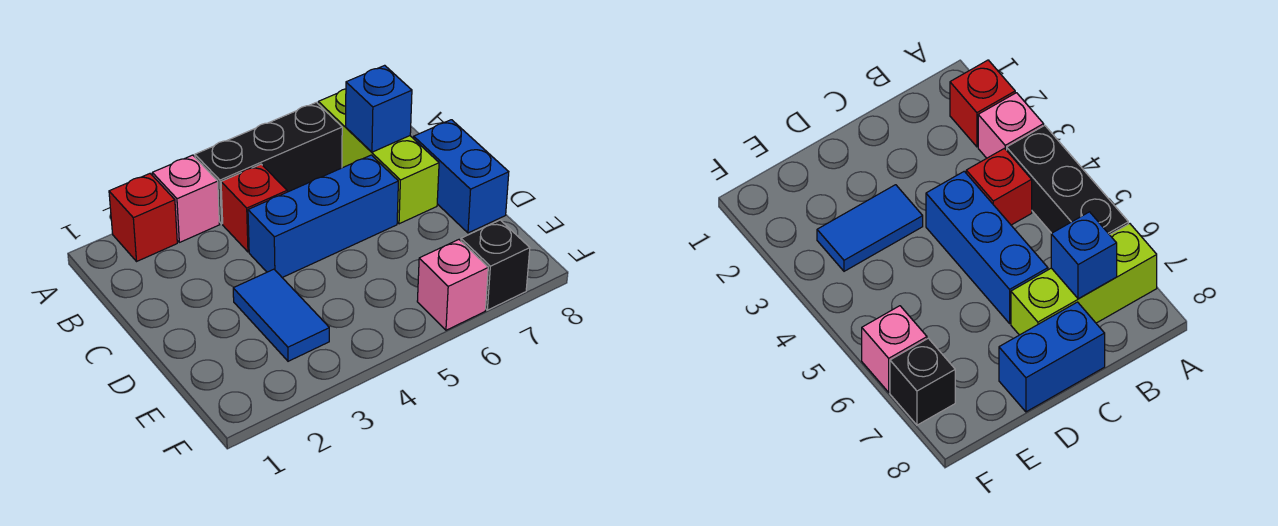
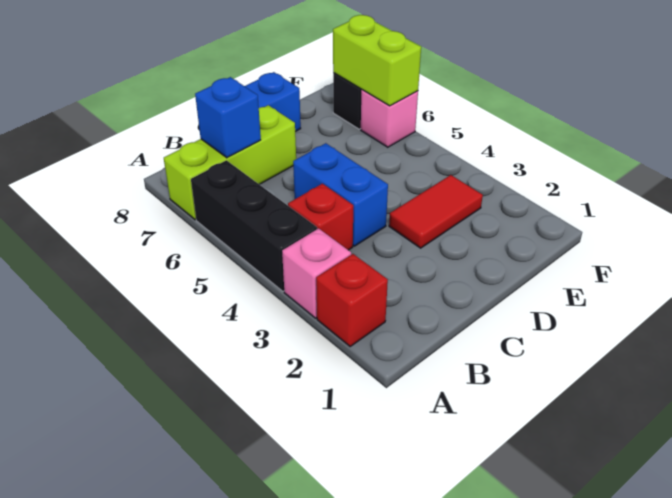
blue brick C4:C6 level 1 -> blue brick C4:C5 level 1
blue tile D3:E3 level 1 -> red tile D3:E3 level 1
none -> lime brick F6:F7 level 2

